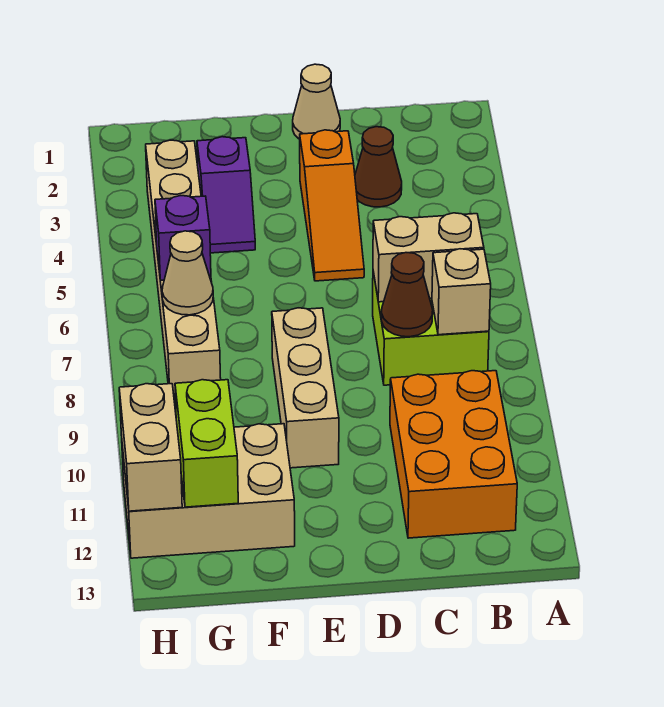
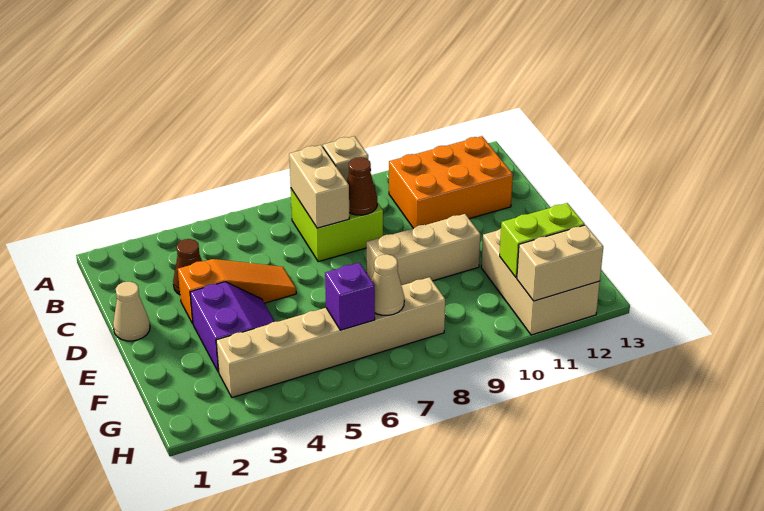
purple slope F3:F4 level 1 top 3 -> purple slope E3:F4 level 1 top 3

